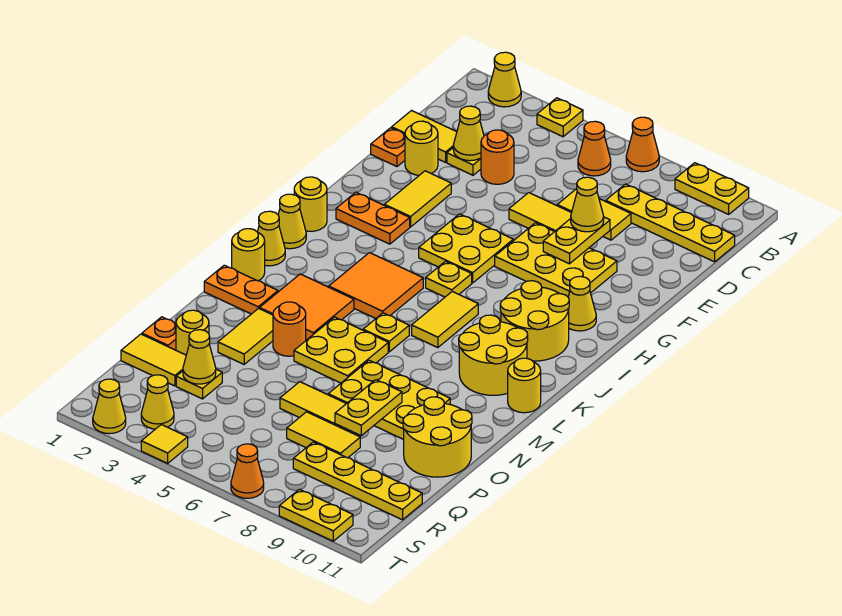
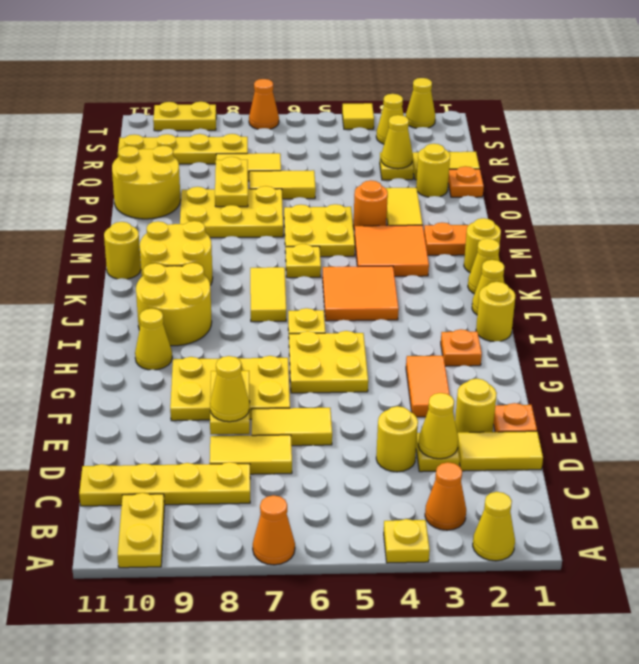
yellow plate A9:A10 level 1 -> yellow plate A10:B10 level 1
orange cone B6 level 1 -> orange cone B3 level 1
orange round brick D4 level 1 -> yellow round brick D4 level 1
yellow tile F3:G3 level 1 -> orange tile F3:G3 level 1
orange plate H2:H3 level 1 -> orange plate H2 level 1

